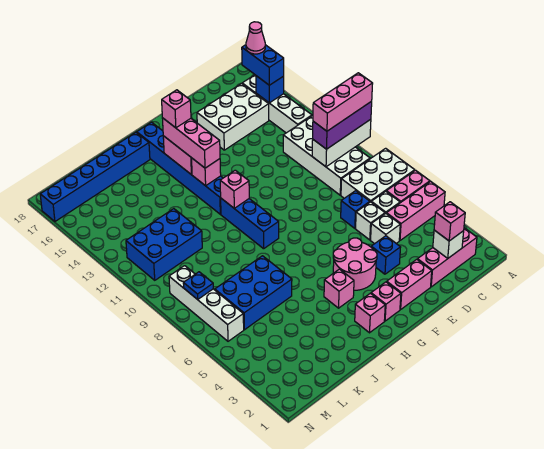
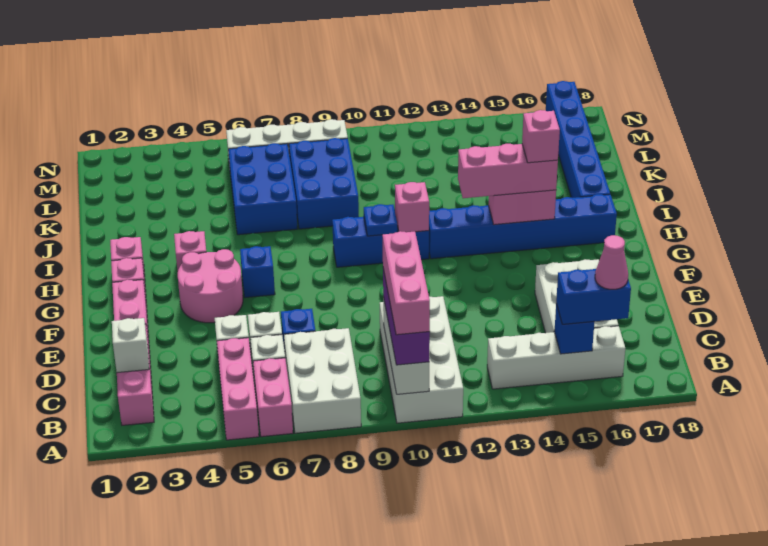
white brick B9:C12 level 1 -> white brick A10:D11 level 1
pink brick C2 level 3 -> none
blue brick E4 level 1 -> blue brick G6 level 1
pink brick H13 level 2 -> none
blue brick K11:M12 level 1 -> blue brick J8:L9 level 1
blue plate M8 level 2 -> blue plate H10 level 2

